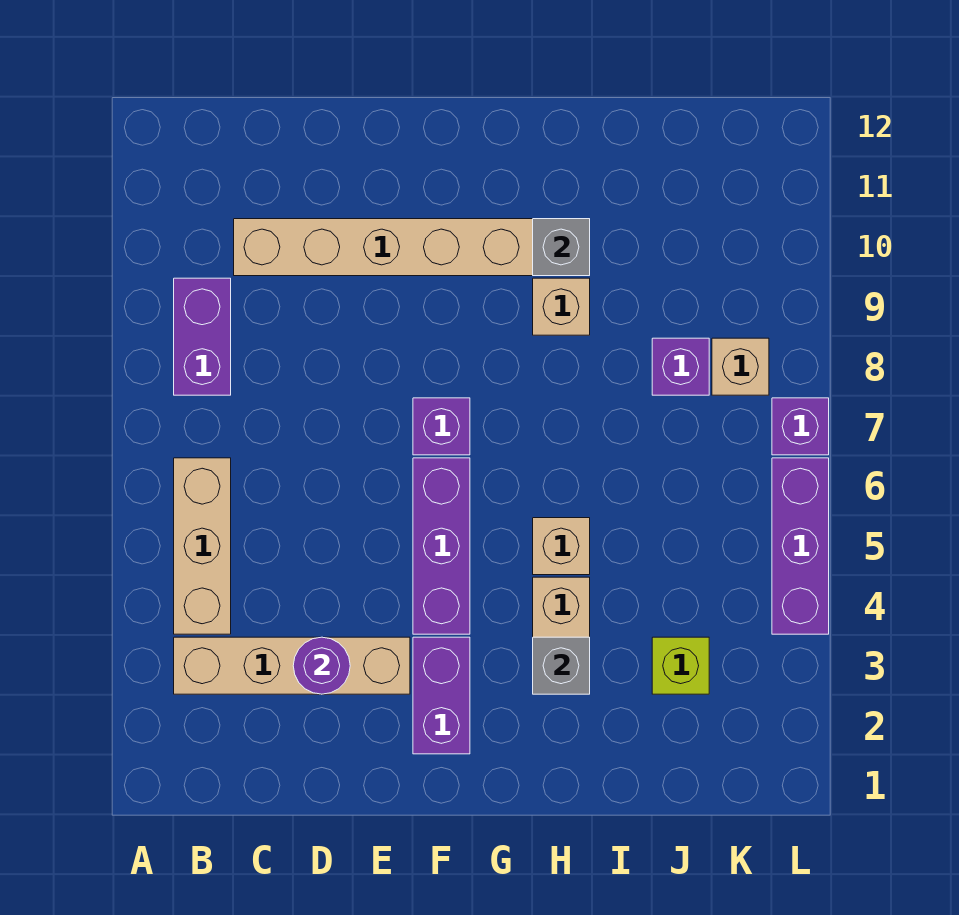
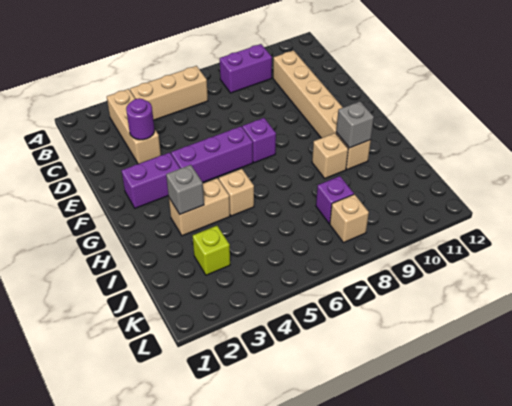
tan brick B3:E3 level 1 -> tan brick B3:D3 level 1
purple brick L4:L6 level 1 -> none
purple brick L7 level 1 -> none

